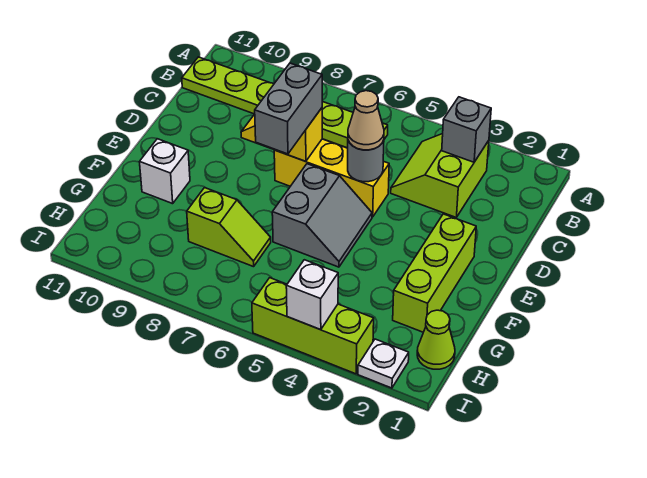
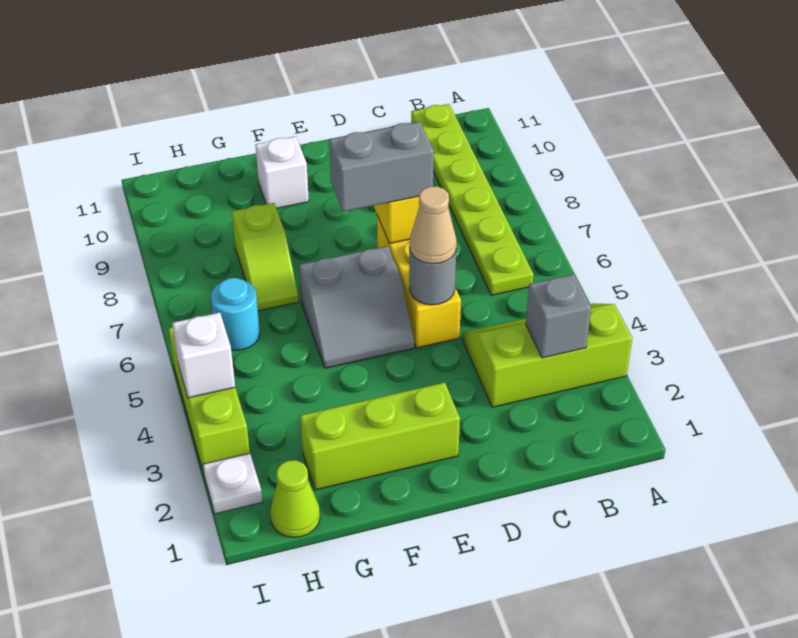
lime slope B3:C4 level 1 top 3 -> lime slope A3:C4 level 1 top 3
none -> cyan round brick H6 level 1

